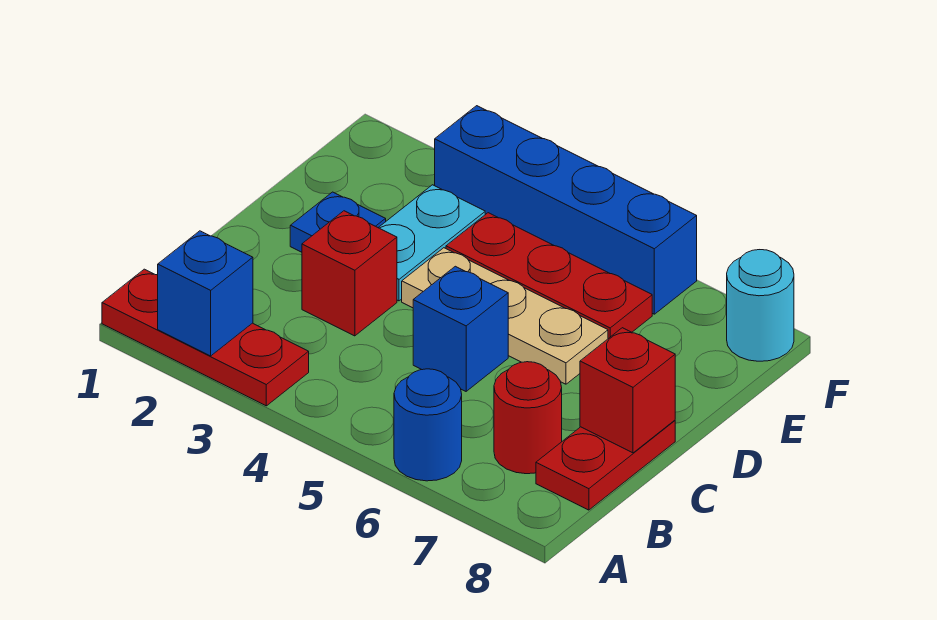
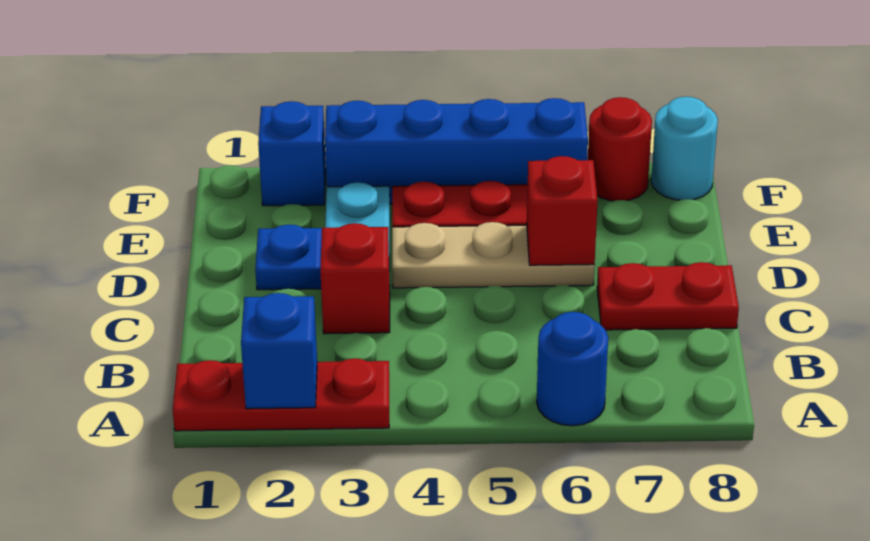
red round brick B7 level 1 -> red round brick F7 level 1
red plate B8:C8 level 1 -> red plate C7:C8 level 1
blue brick C5 level 1 -> blue brick F2 level 1
red brick C8 level 2 -> red brick D6 level 2

